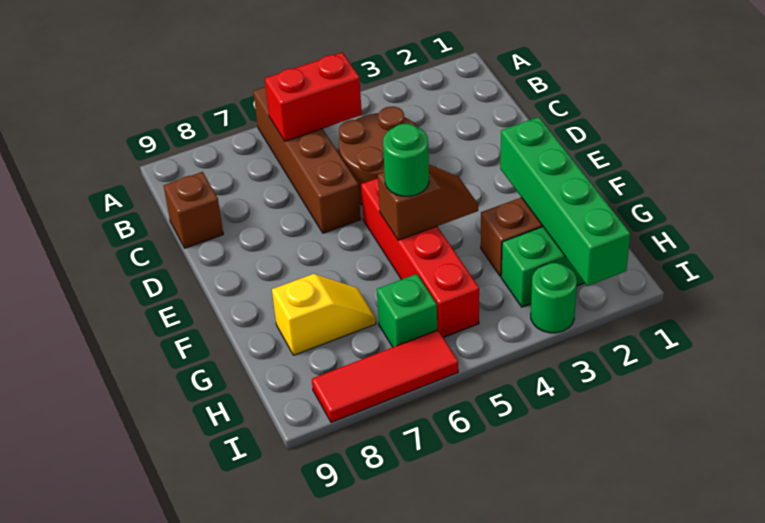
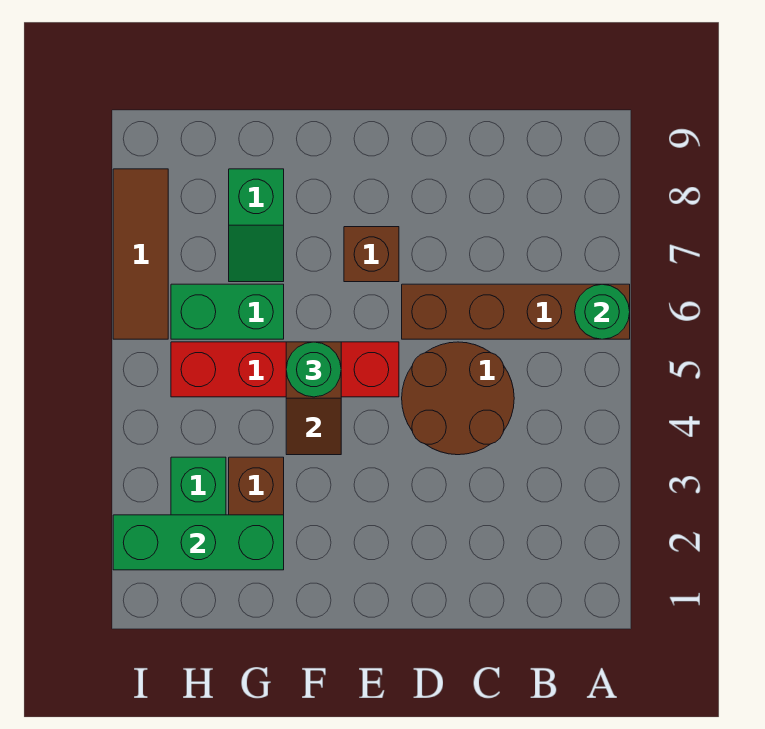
red brick B5:B6 level 2 -> none
brown brick C9 level 1 -> brown brick E7 level 1
green brick F2:I2 level 2 -> green brick G2:I2 level 2
yellow slope G7:G8 level 1 top 8 -> green slope G7:G8 level 1 top 8
green brick H6 level 1 -> green brick G6:H6 level 1
green round brick I3 level 1 -> green round brick A6 level 2
red tile I6:I8 level 1 -> brown tile I6:I8 level 1

